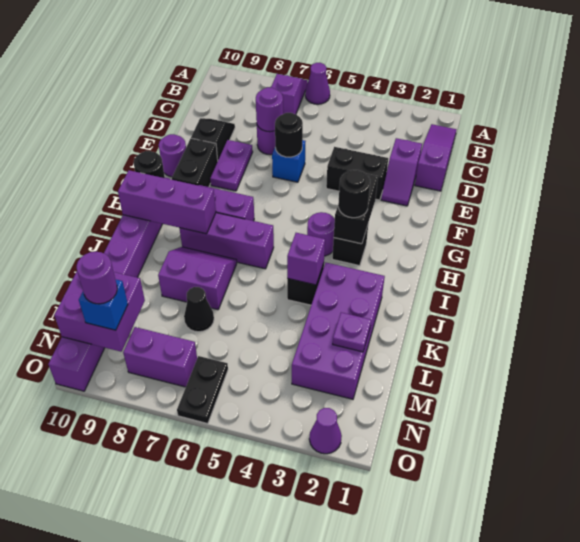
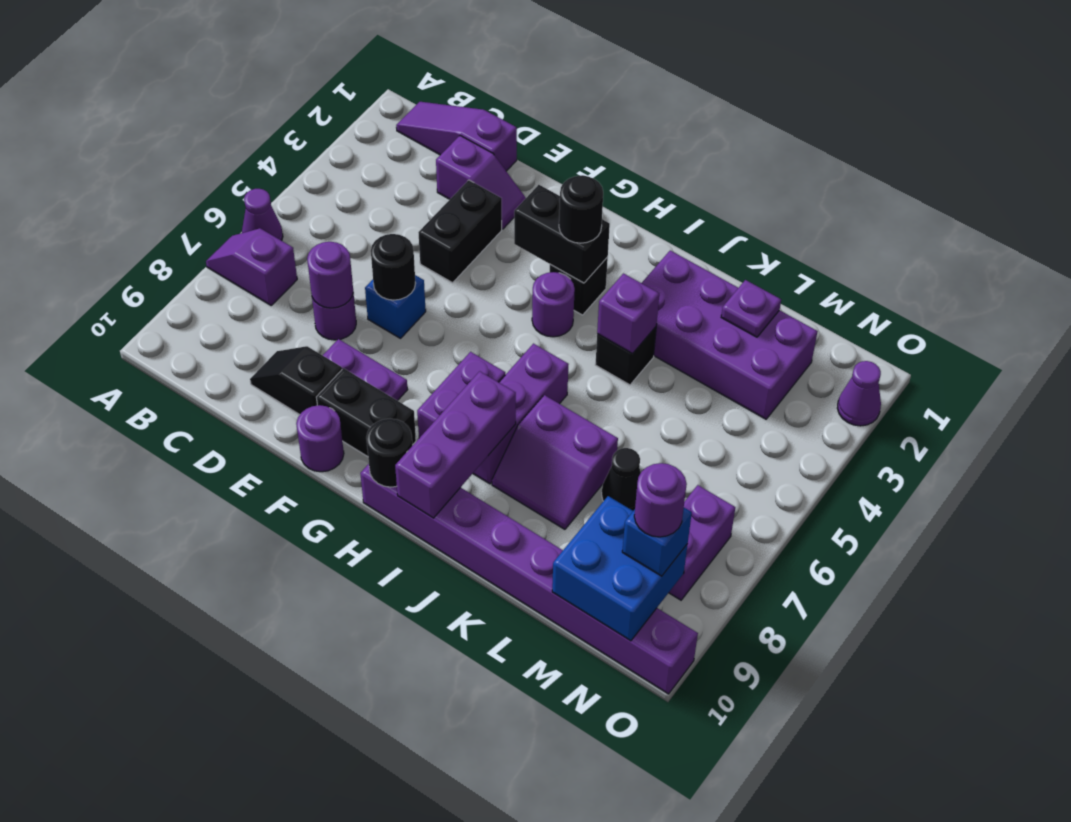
purple slope J7:K8 level 1 top K -> purple slope J7:K8 level 1 top 7
purple brick M9:N10 level 2 -> blue brick M9:N10 level 2
black plate N6:O6 level 1 -> none

